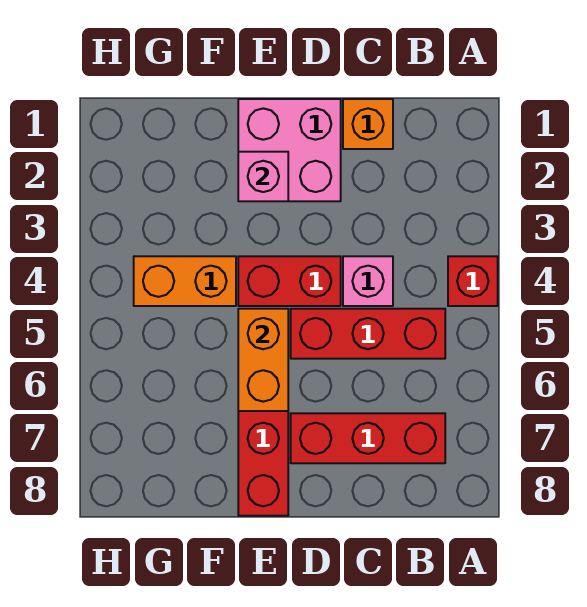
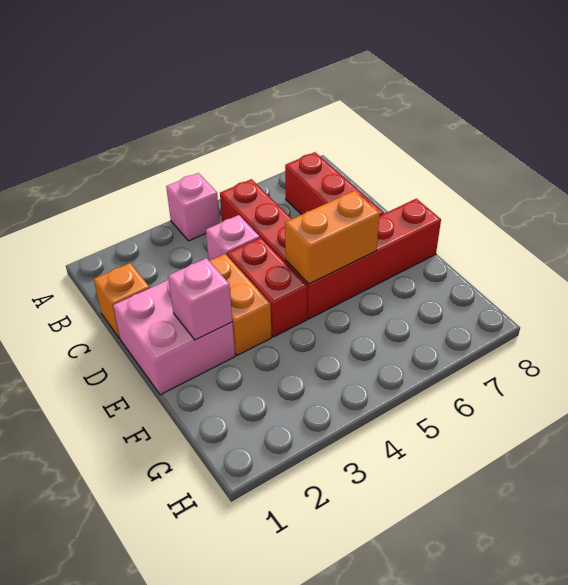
red brick A4 level 1 -> pink brick A4 level 1
orange brick F4:G4 level 1 -> orange brick D3:E3 level 1

